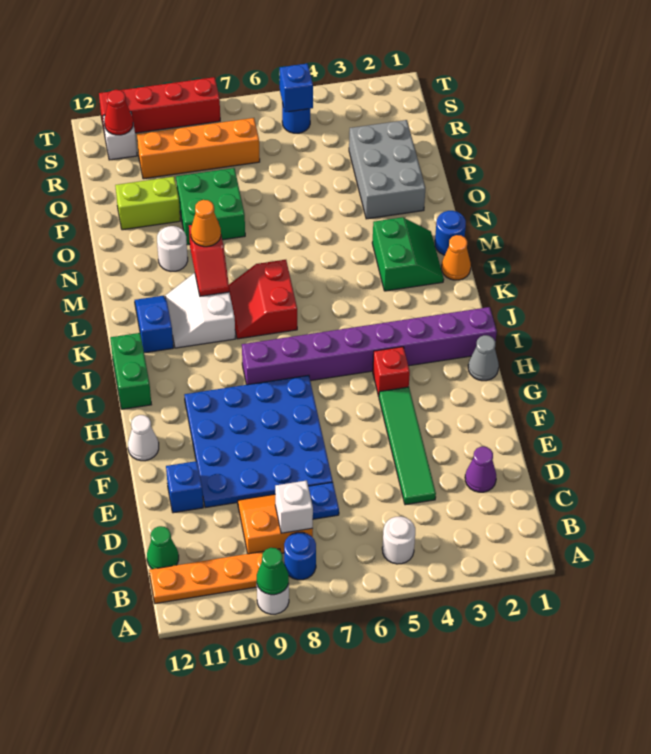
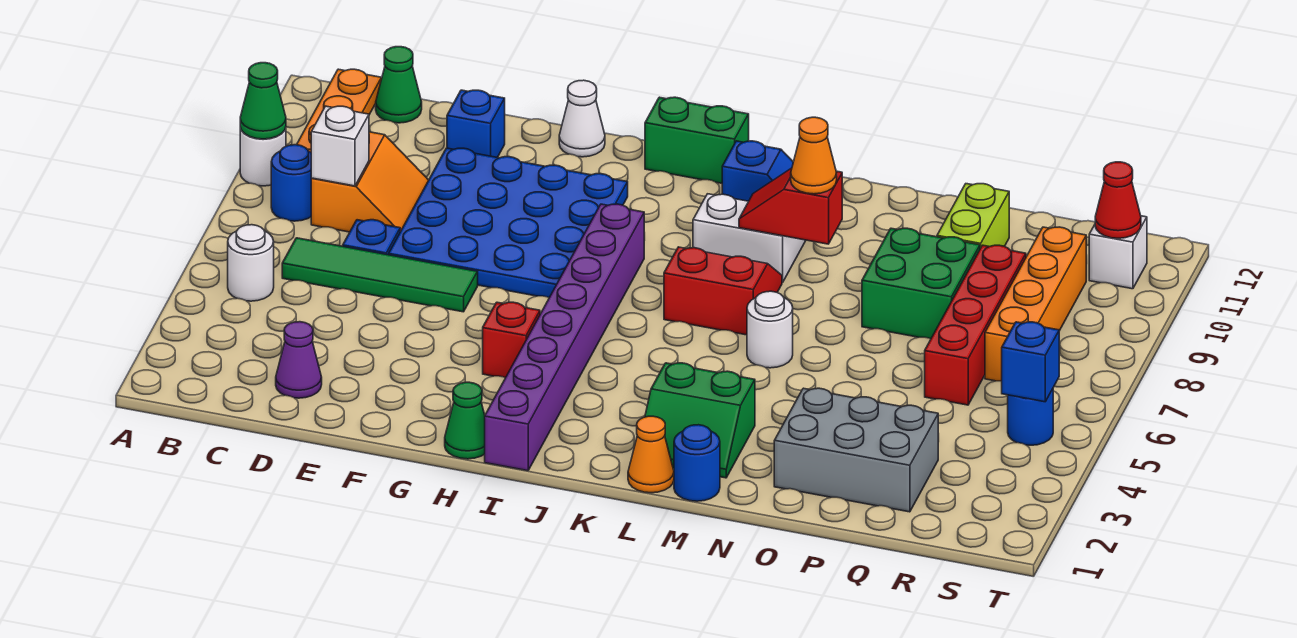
green tile D4:G4 level 1 -> green tile C6:F6 level 1
grey cone H1 level 1 -> green cone H1 level 1
white round brick N10 level 1 -> white round brick M6 level 1
red brick T8:T11 level 1 -> red brick Q6:Q9 level 1

